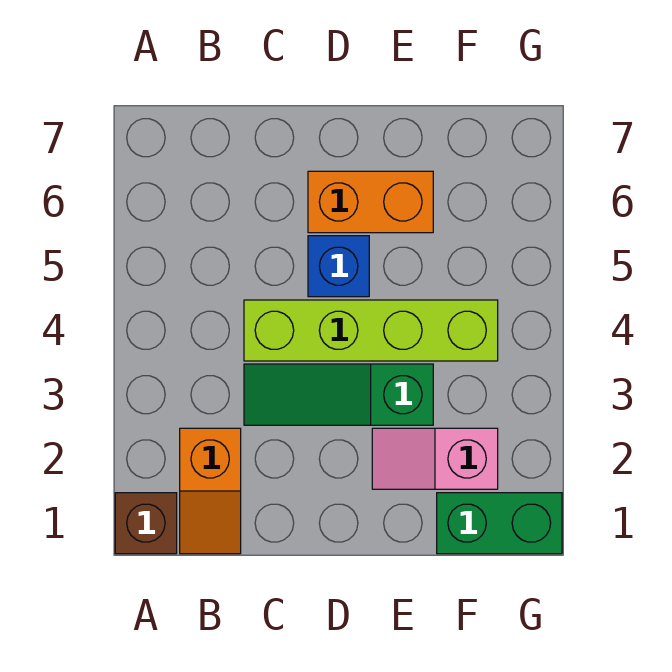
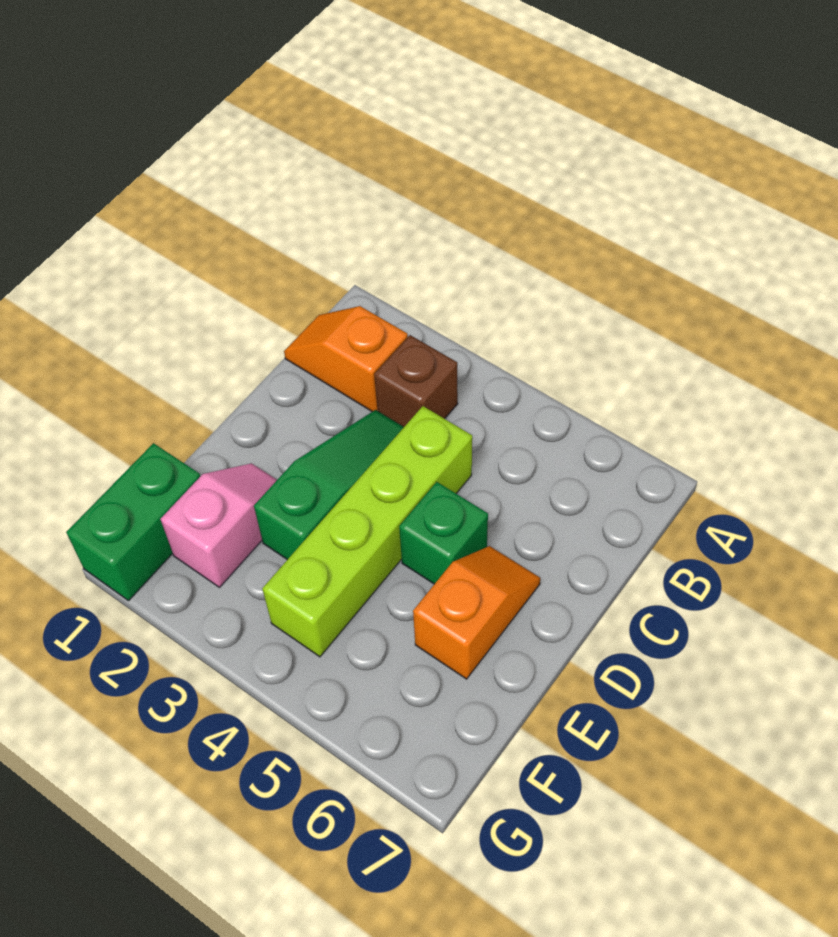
brown brick A1 level 1 -> brown brick B3 level 1
blue brick D5 level 1 -> green brick D5 level 1
orange brick D6:E6 level 1 -> orange slope D6:E6 level 1 top E

